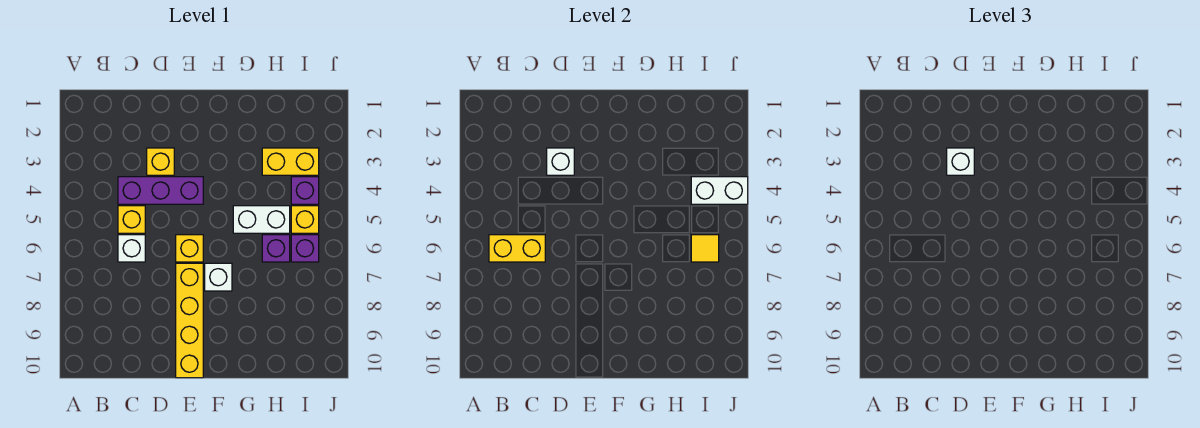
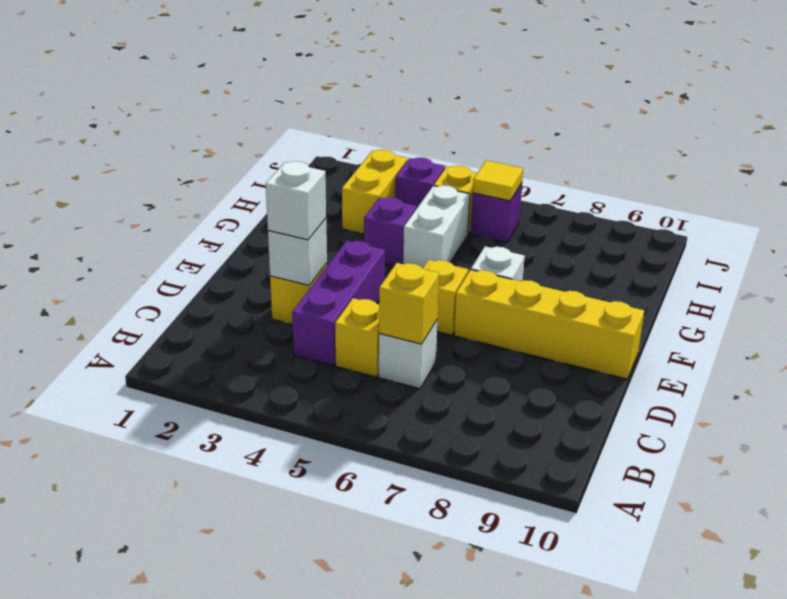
yellow brick B6:C6 level 2 -> yellow brick C6 level 2
purple brick H6 level 1 -> purple brick G4 level 1
white brick I4:J4 level 2 -> none

